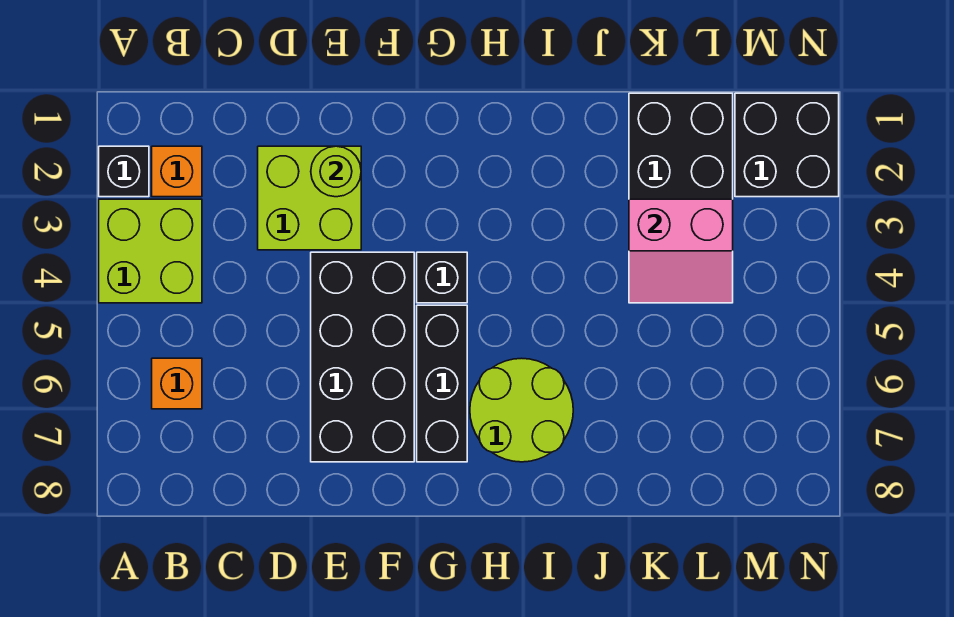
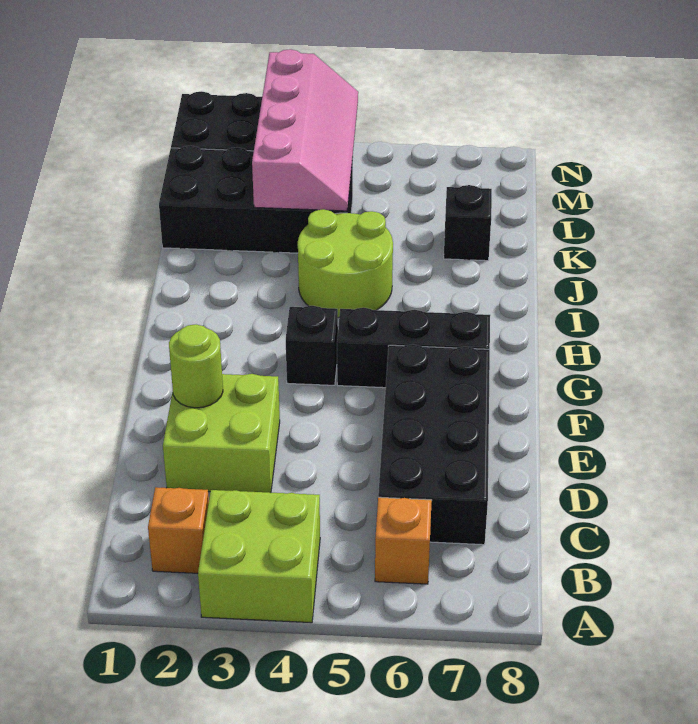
black brick A2 level 1 -> black brick K7 level 1
black brick E4:F7 level 1 -> black brick C6:F7 level 1
lime round brick H6:I7 level 1 -> lime round brick I4:J5 level 1
pink slope K3:L4 level 2 top 3 -> pink slope K3:N4 level 2 top 3

